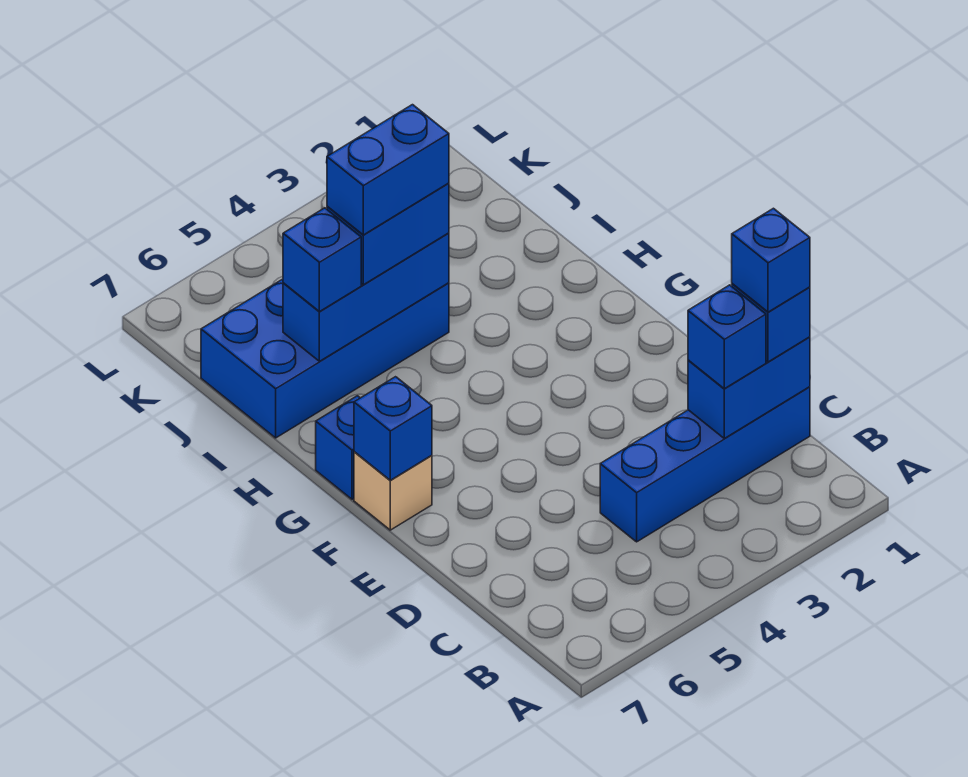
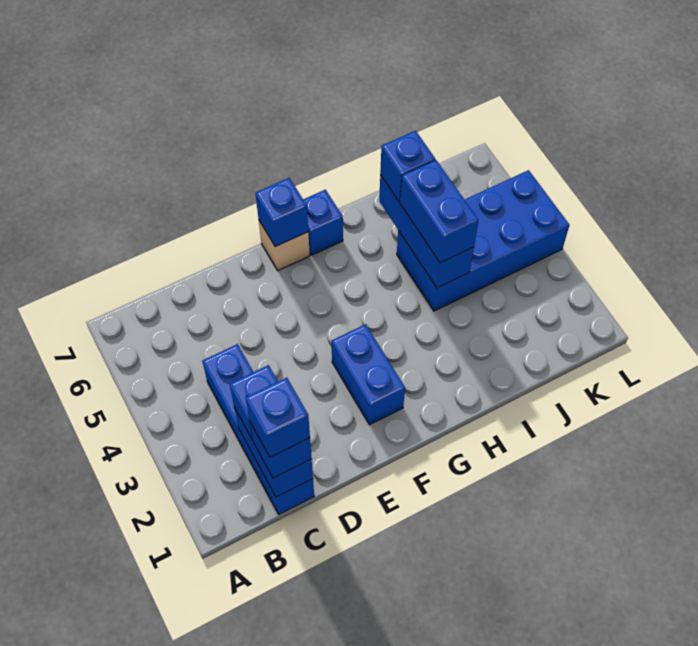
blue brick I4:J7 level 1 -> blue brick I4:L5 level 1
blue brick I4:I5 level 4 -> blue brick F2:F3 level 1

